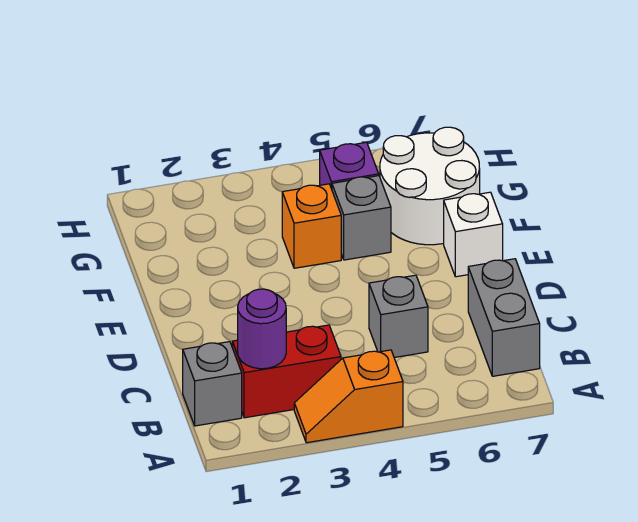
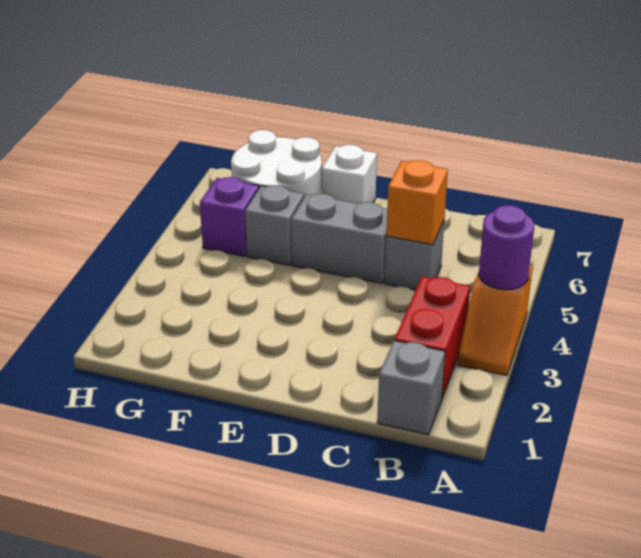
purple round brick B2 level 2 -> purple round brick A4 level 2
grey brick B7:C7 level 1 -> grey brick D5:E5 level 1
orange brick F4 level 1 -> orange brick C5 level 2

